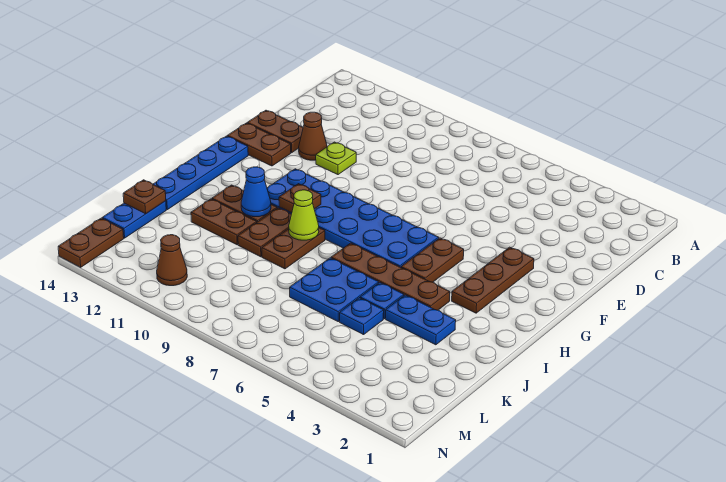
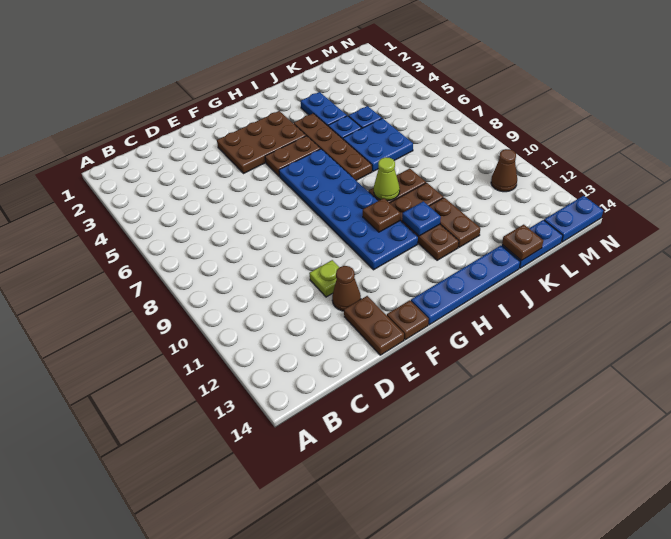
brown plate F3:H3 level 1 -> brown plate F3:H4 level 1
brown plate F13:F14 level 1 -> brown plate F14 level 1
blue cone I11 level 2 -> blue plate I11 level 2
brown plate M14:N14 level 1 -> blue plate M14:N14 level 1

